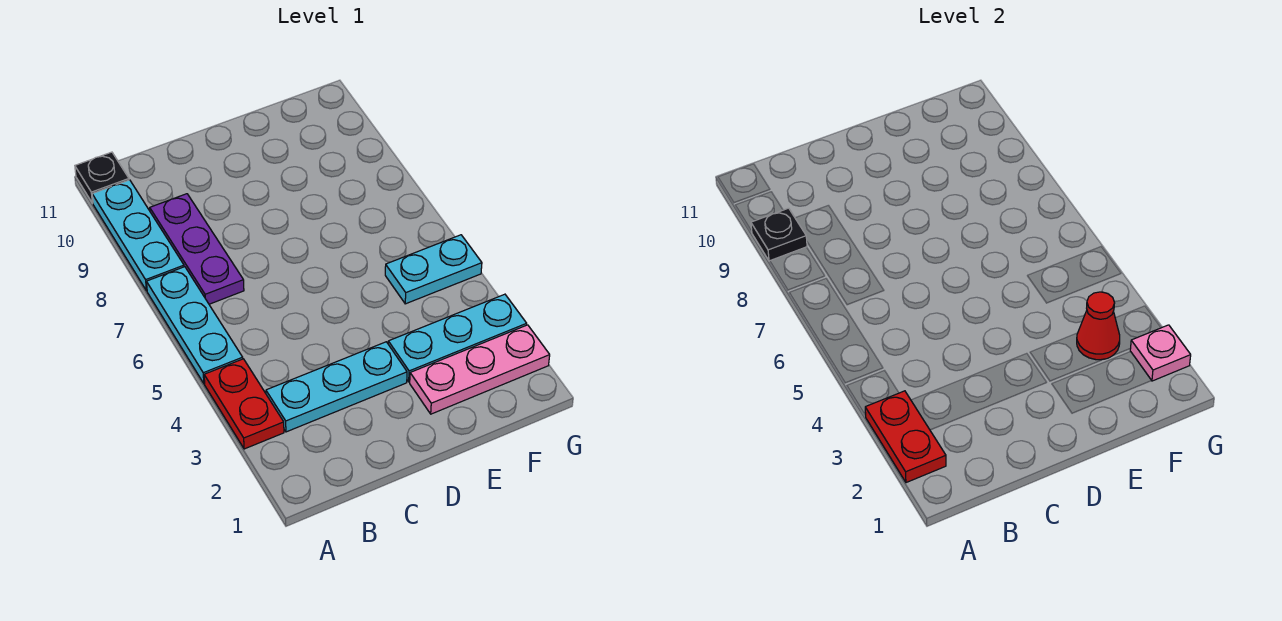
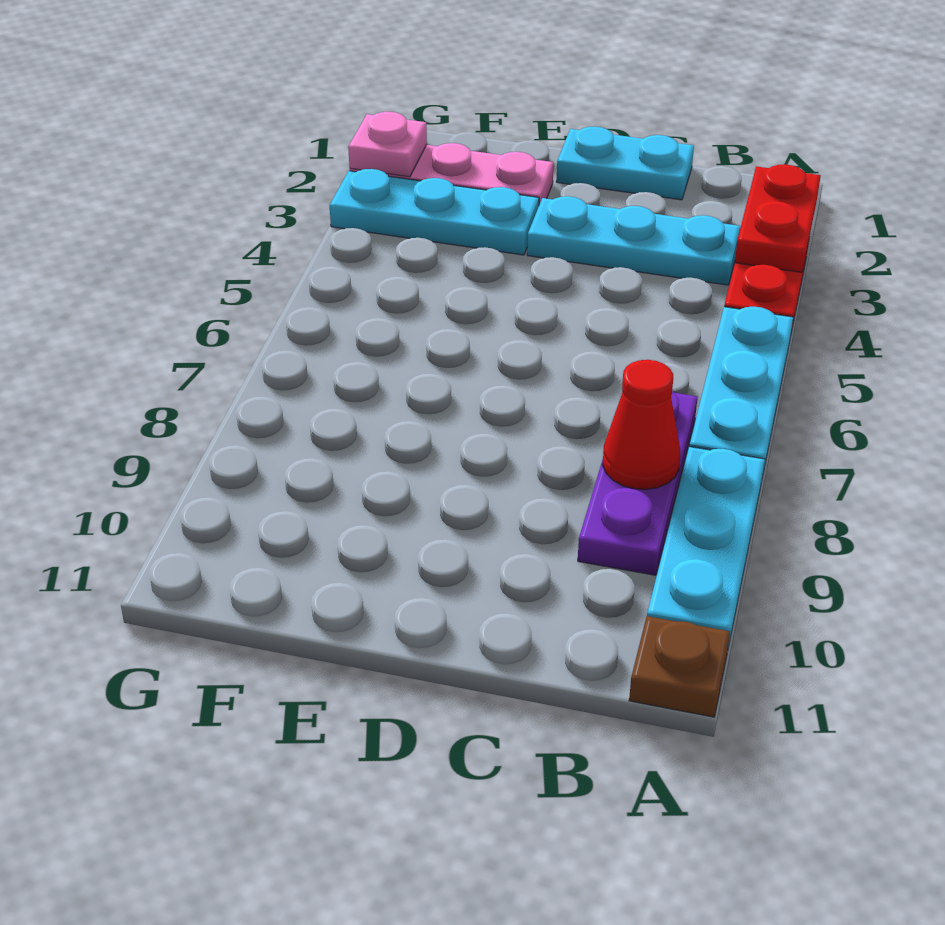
black plate A9 level 2 -> none
black plate A11 level 1 -> brown plate A11 level 1
red cone F3 level 2 -> red cone B8 level 2
cyan plate F5:G5 level 1 -> cyan plate C1:D1 level 1

